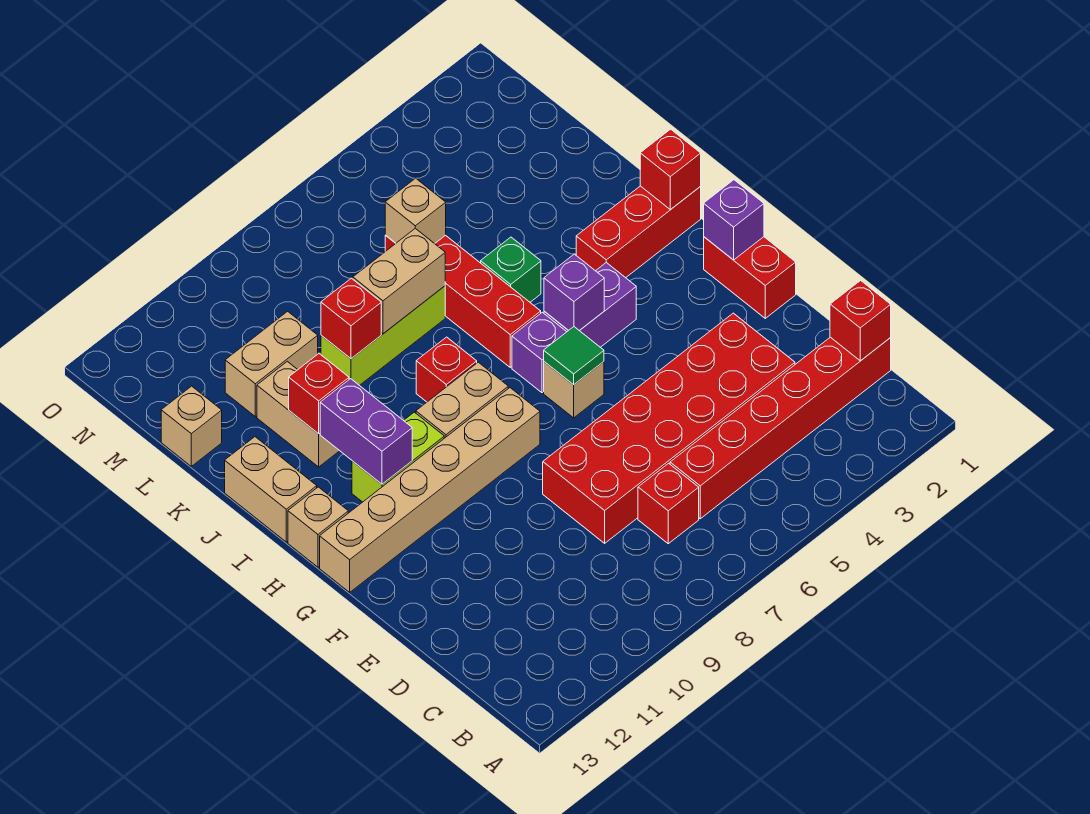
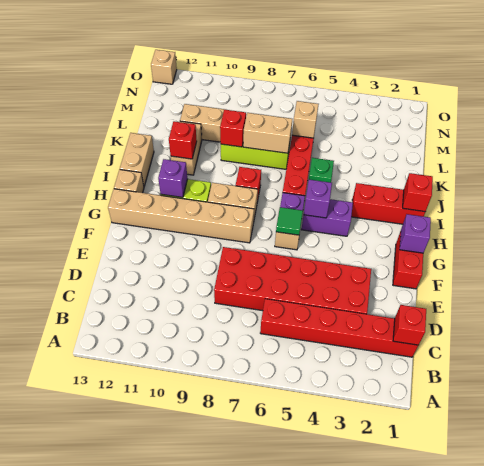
red brick C7 level 1 -> none
purple brick H11:I11 level 2 -> purple brick H11 level 2
tan brick L13 level 1 -> tan brick O13 level 1

